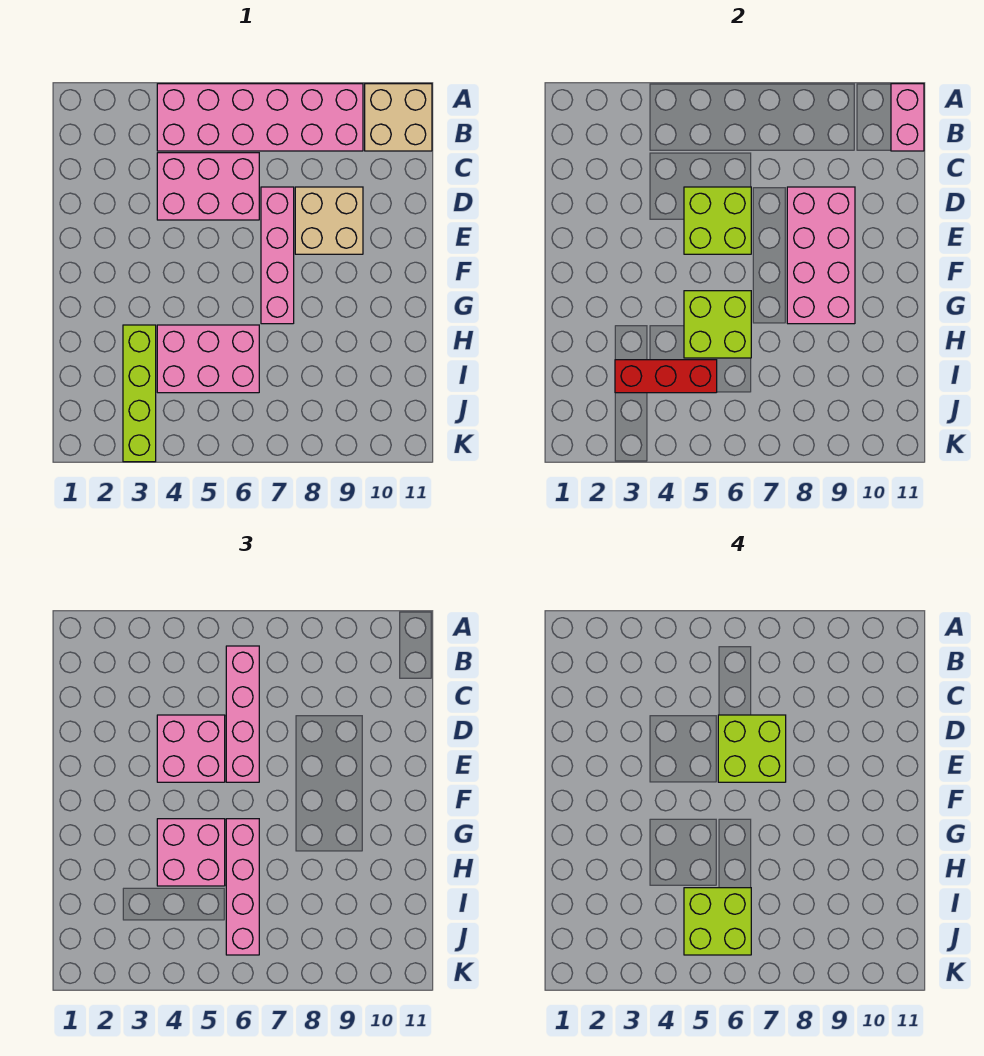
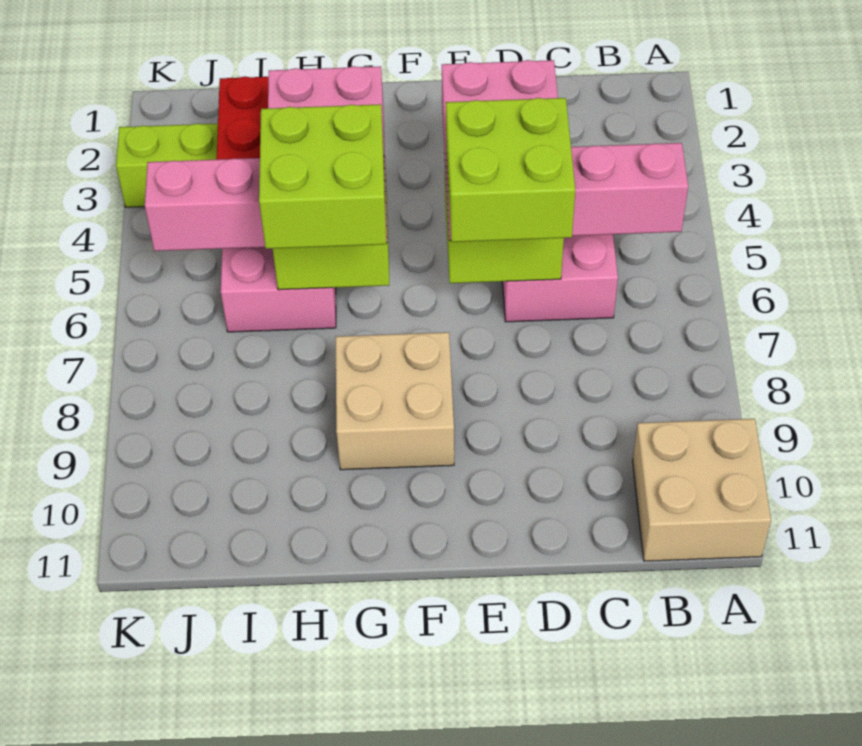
pink brick A4:B9 level 1 -> none
pink brick A11:B11 level 2 -> none
pink brick D7:G7 level 1 -> none
tan brick D8:E9 level 1 -> tan brick F8:G9 level 1
pink brick D8:G9 level 2 -> none
lime brick I5:J6 level 4 -> lime brick G6:H7 level 4

